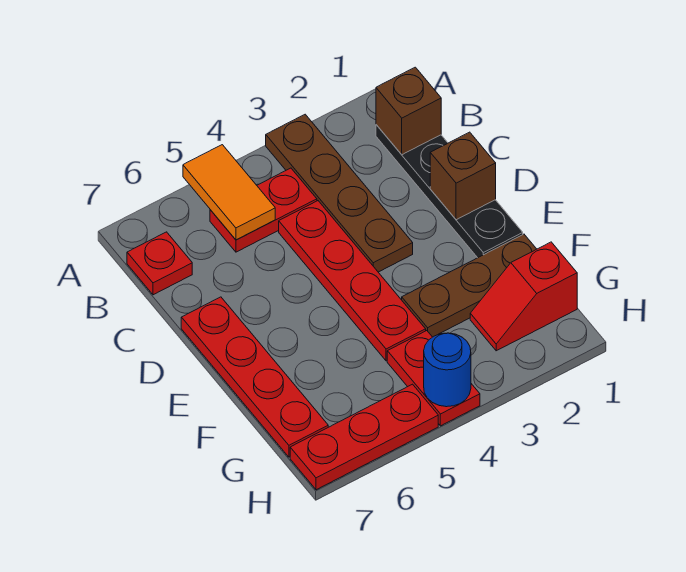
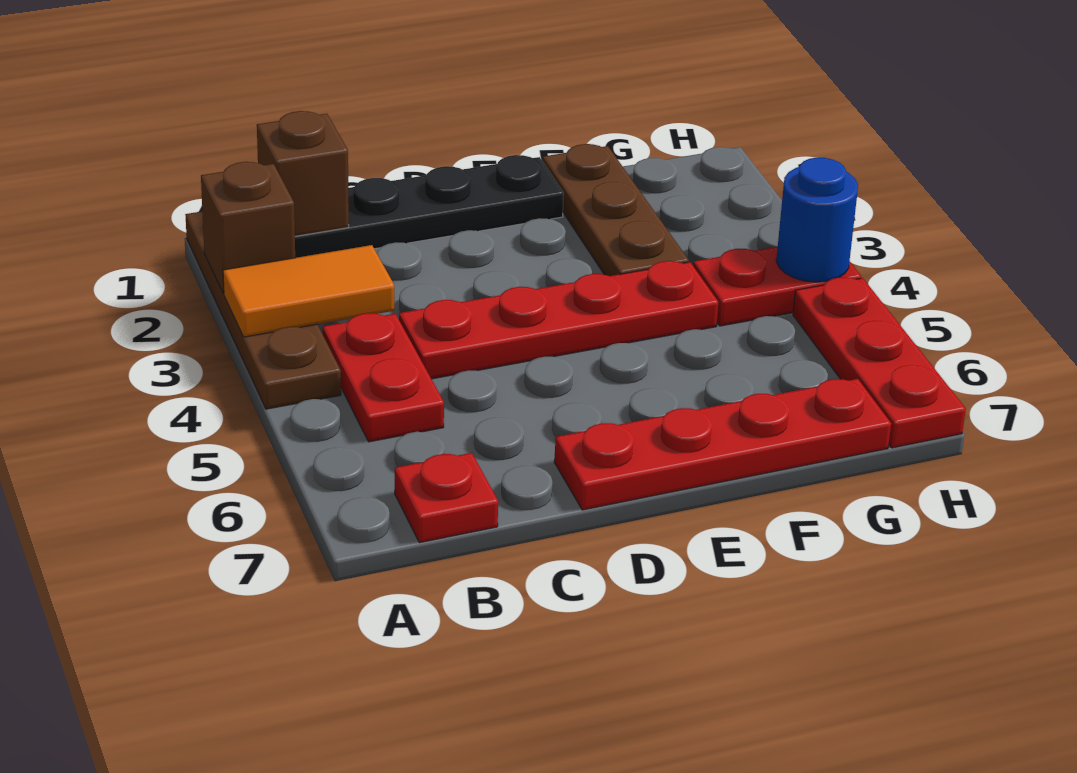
brown plate A3:D3 level 1 -> brown plate A1:A4 level 1
orange tile A5:B5 level 2 -> orange tile A3:B3 level 2
brown brick D1 level 2 -> brown brick A2 level 2
red slope G1:G2 level 1 top 1 -> none

